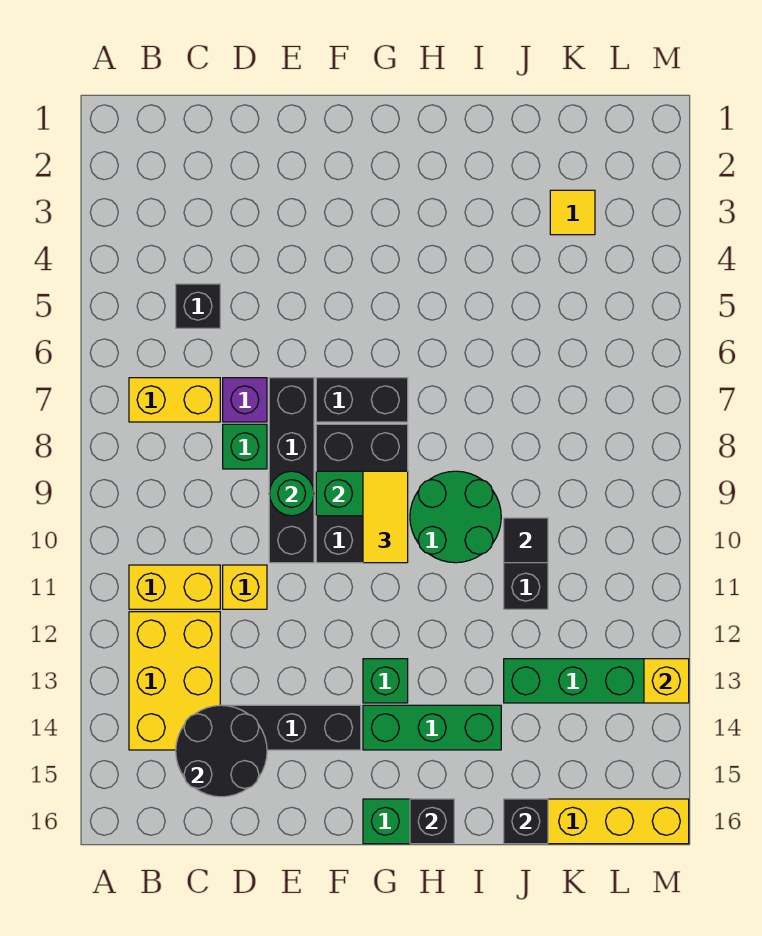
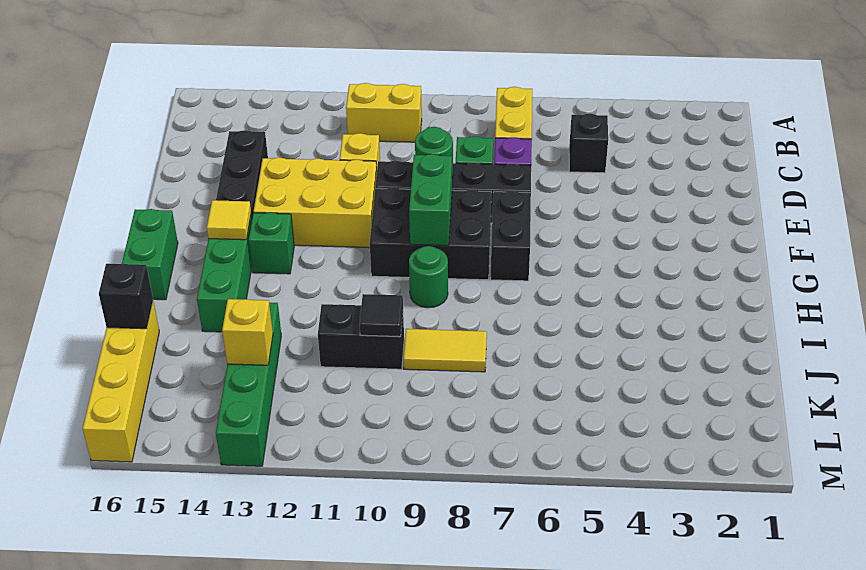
yellow brick B11:C11 level 1 -> yellow brick B10:B11 level 1
yellow brick B12:C14 level 1 -> yellow brick E11:F13 level 1
black round brick C14:D15 level 2 -> none
yellow tile G9:G10 level 3 -> yellow tile J8:J9 level 1
green round brick H9:I10 level 1 -> green round brick H9 level 1
black brick H16 level 2 -> none
yellow tile K3 level 1 -> yellow tile G14 level 2
yellow brick M13 level 2 -> yellow brick K13 level 2

